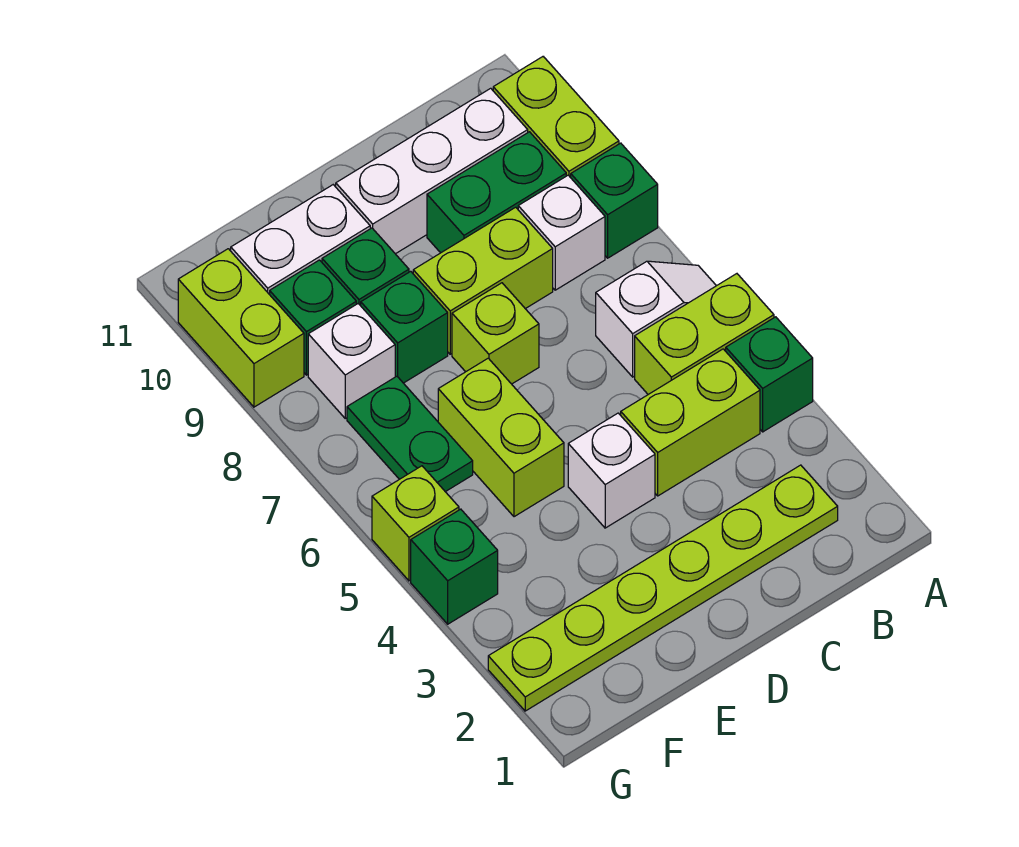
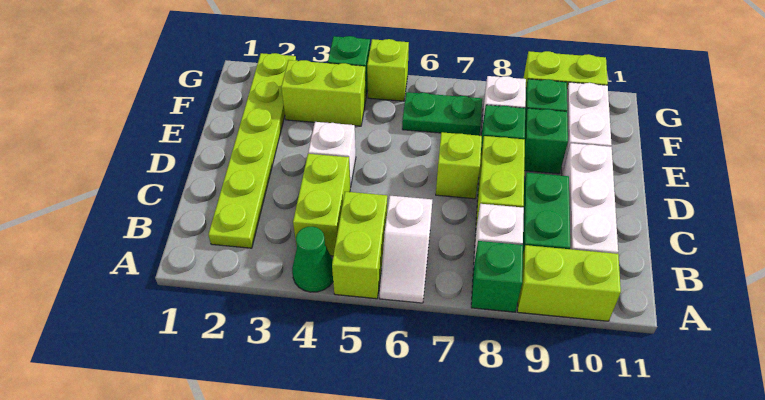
green brick A4 level 1 -> green cone A4 level 1
lime brick E5:E6 level 1 -> lime brick F3:F4 level 1

